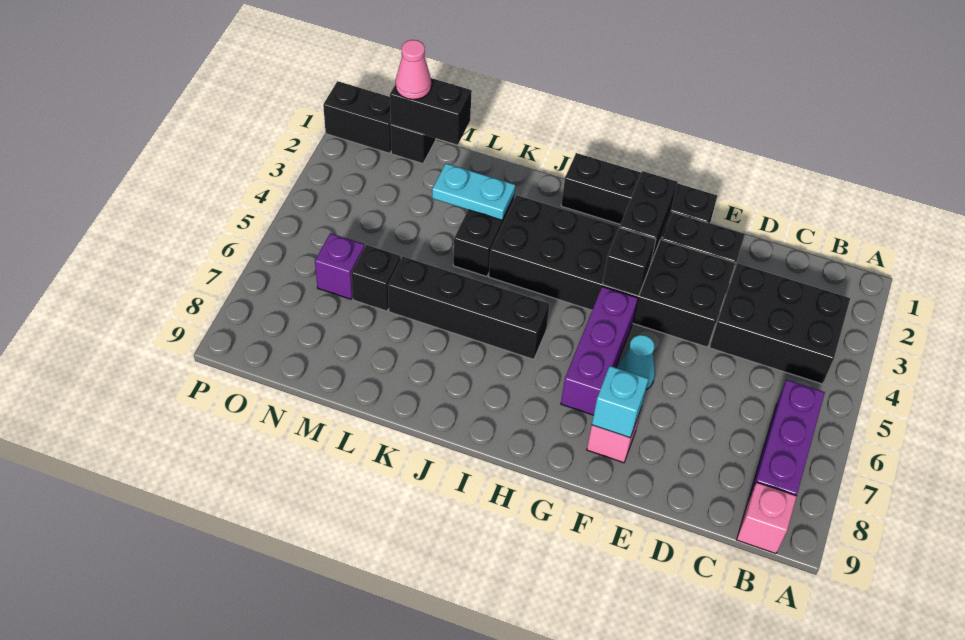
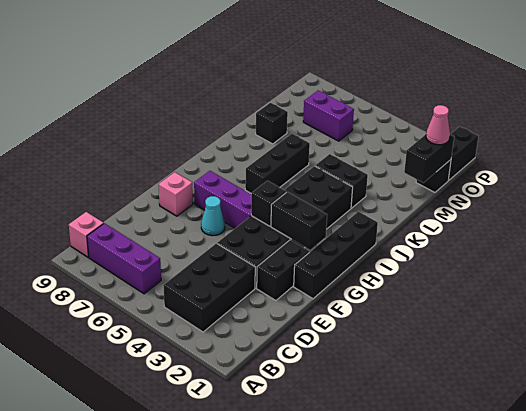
cyan brick F8 level 2 -> none
black brick I6:L6 level 1 -> black brick I6:K6 level 1
cyan plate K3:L3 level 2 -> none
black brick M6 level 1 -> black brick L8 level 1
purple brick N6 level 1 -> purple brick N6:N7 level 1

